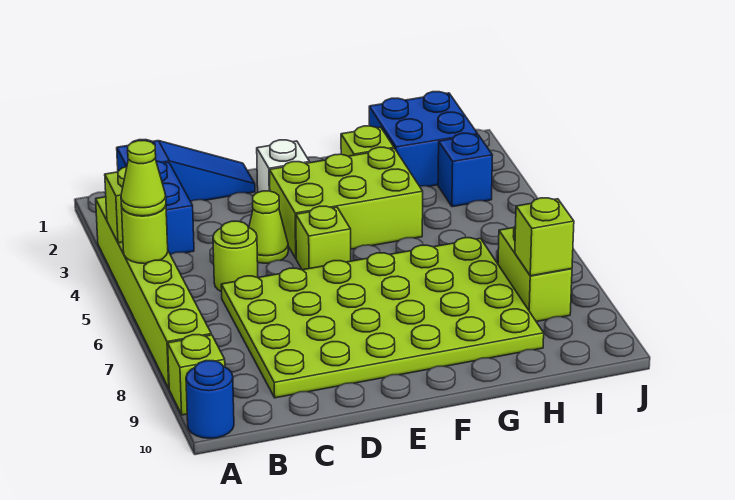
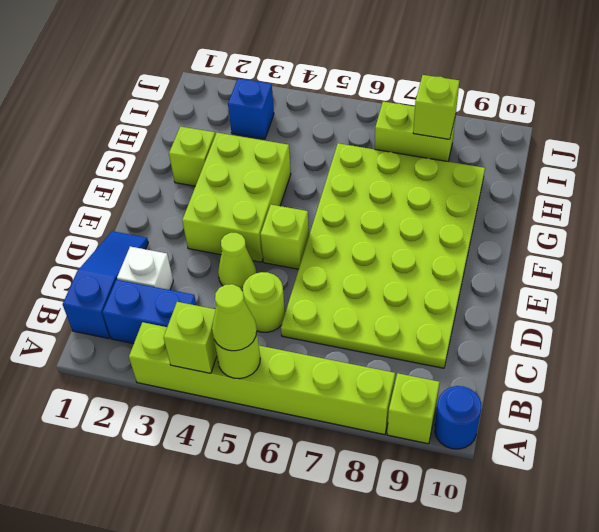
white brick E2 level 1 -> white brick C2 level 1
blue brick H1:I2 level 1 -> none

